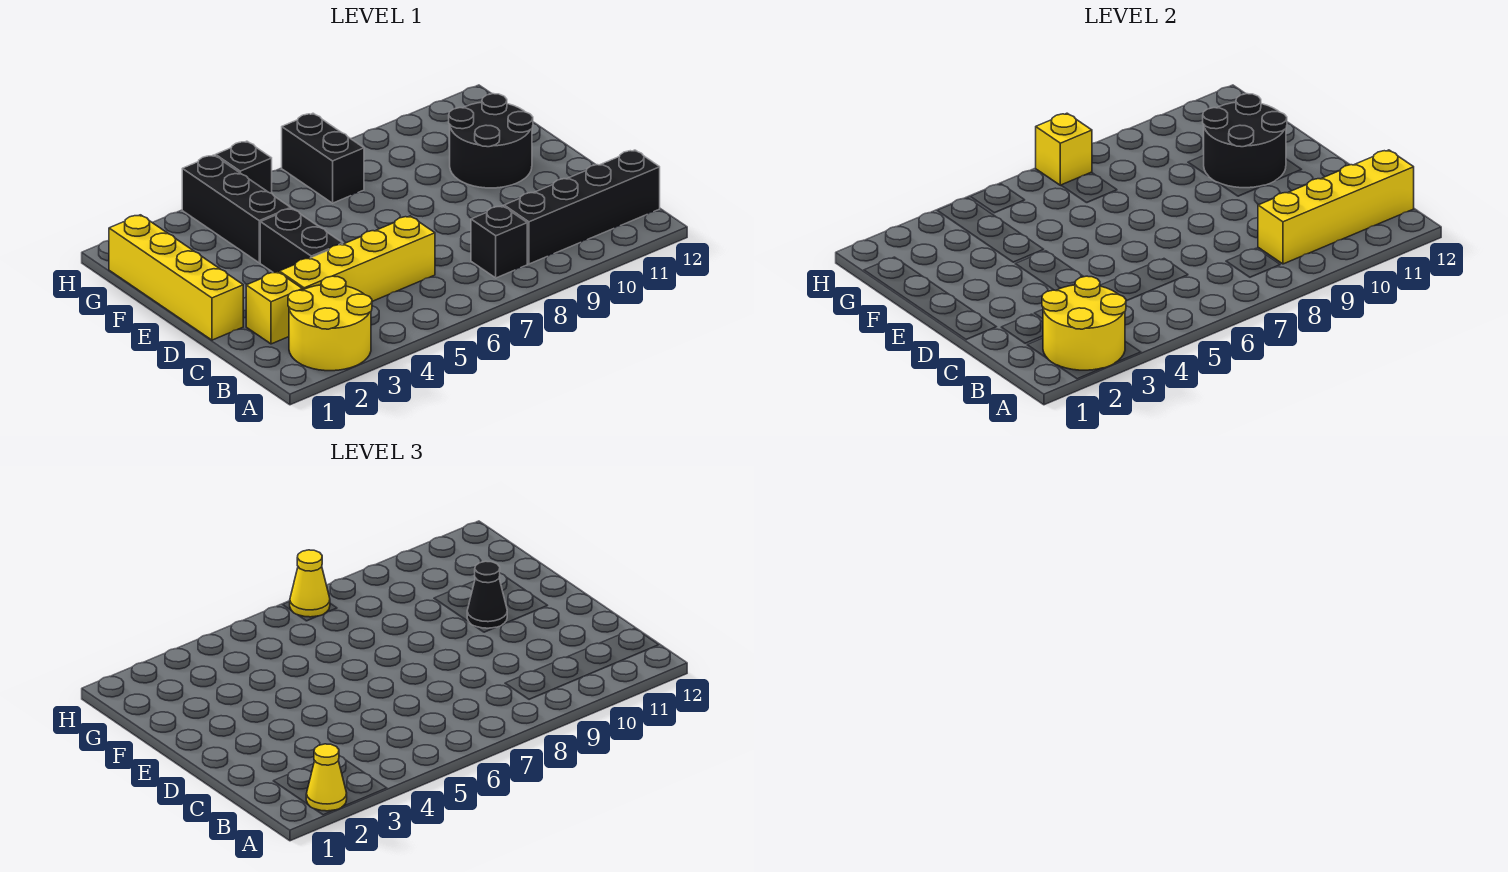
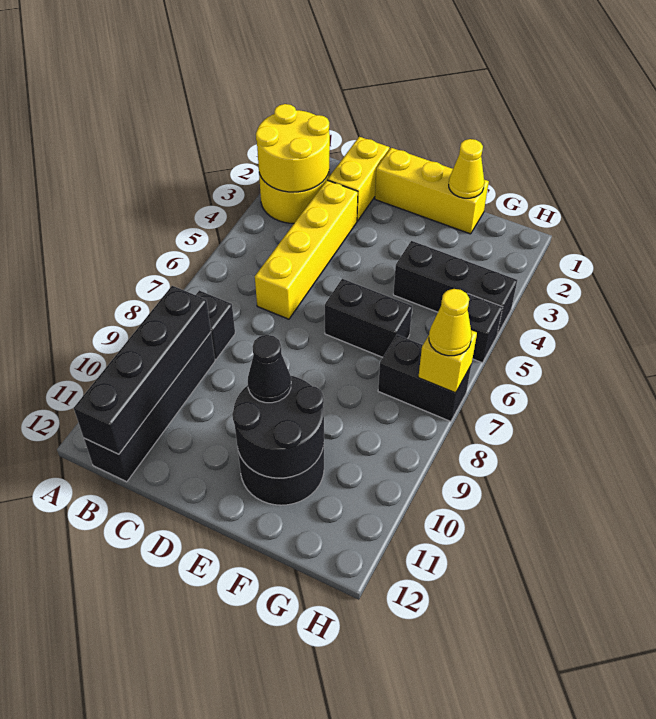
yellow cone A2 level 3 -> yellow cone F1 level 2
yellow brick B9:B12 level 2 -> black brick B9:B12 level 2
yellow brick C2 level 1 -> yellow brick C1:C2 level 1
yellow brick D1:G1 level 1 -> yellow brick D1:F1 level 1
black brick D4:E4 level 1 -> black brick E6:F6 level 1

